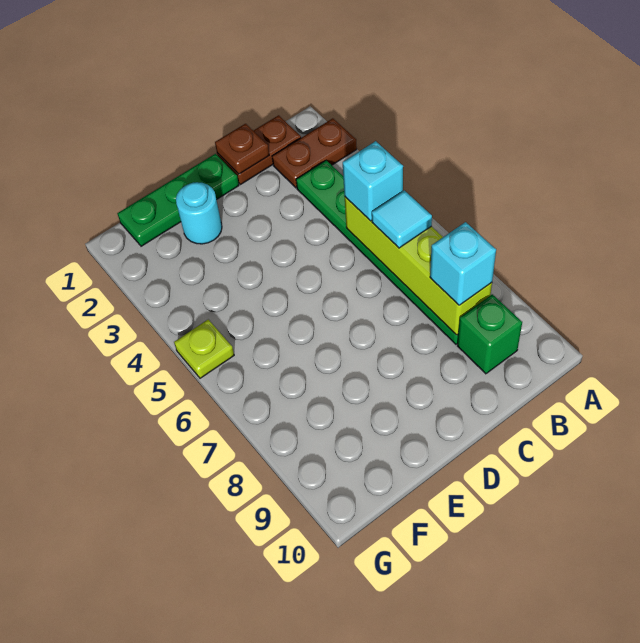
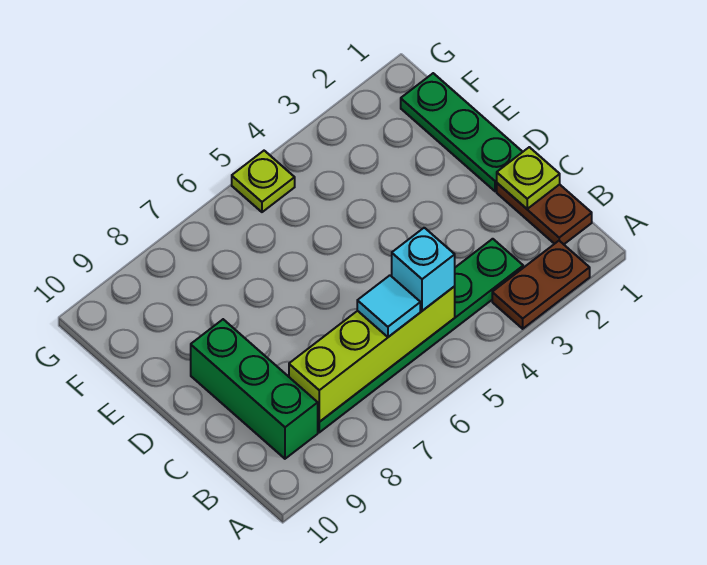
brown plate A2:B2 level 1 -> brown plate A2:A3 level 1
cyan brick B8 level 3 -> none
green brick B9 level 1 -> green brick B9:D9 level 1
brown plate C1 level 2 -> lime plate C1 level 2
cyan round brick E2 level 1 -> none

